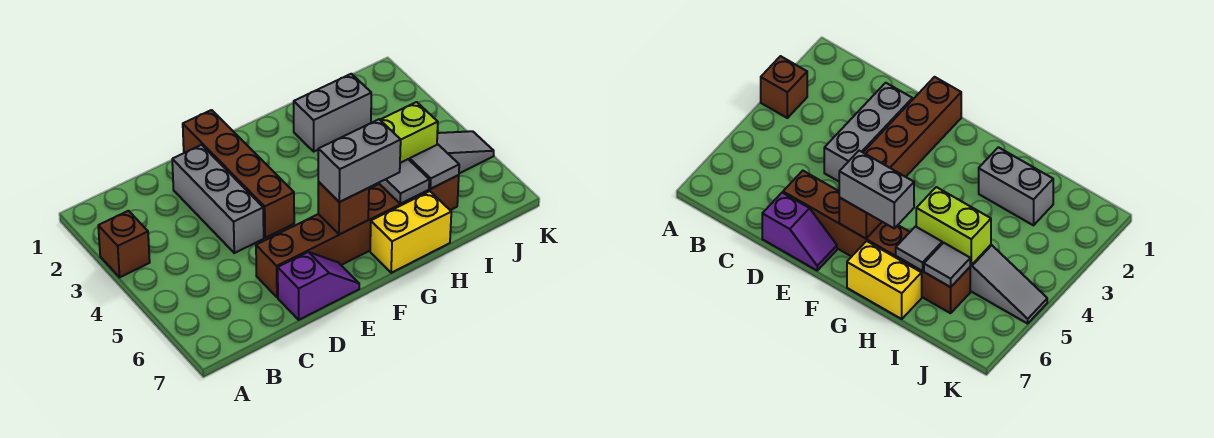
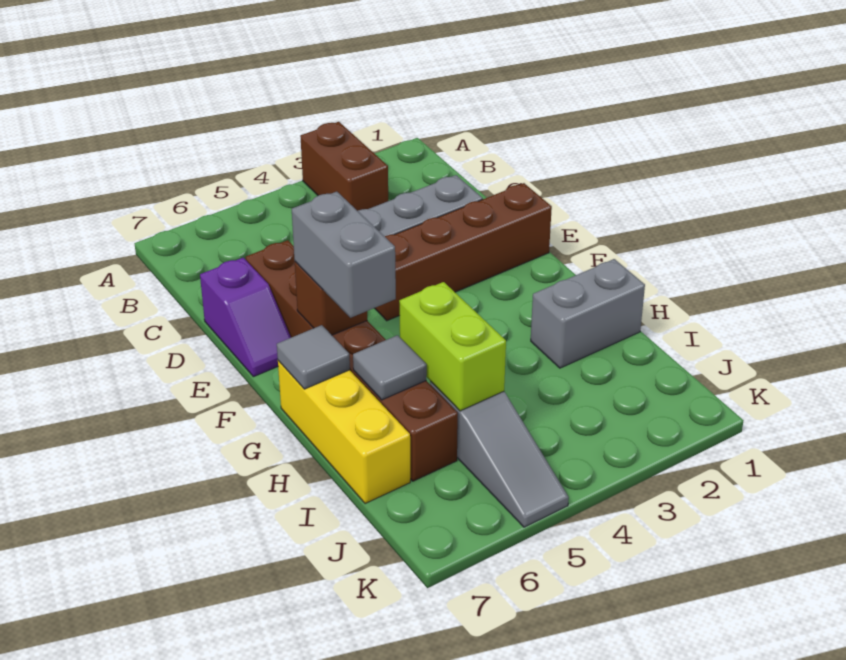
brown brick A3 level 1 -> brown brick A3:B3 level 1
yellow brick G7:H7 level 1 -> yellow brick G7:I7 level 1
grey brick H2:I2 level 1 -> grey brick H1:H2 level 1
grey tile I6 level 2 -> grey tile G7 level 2

